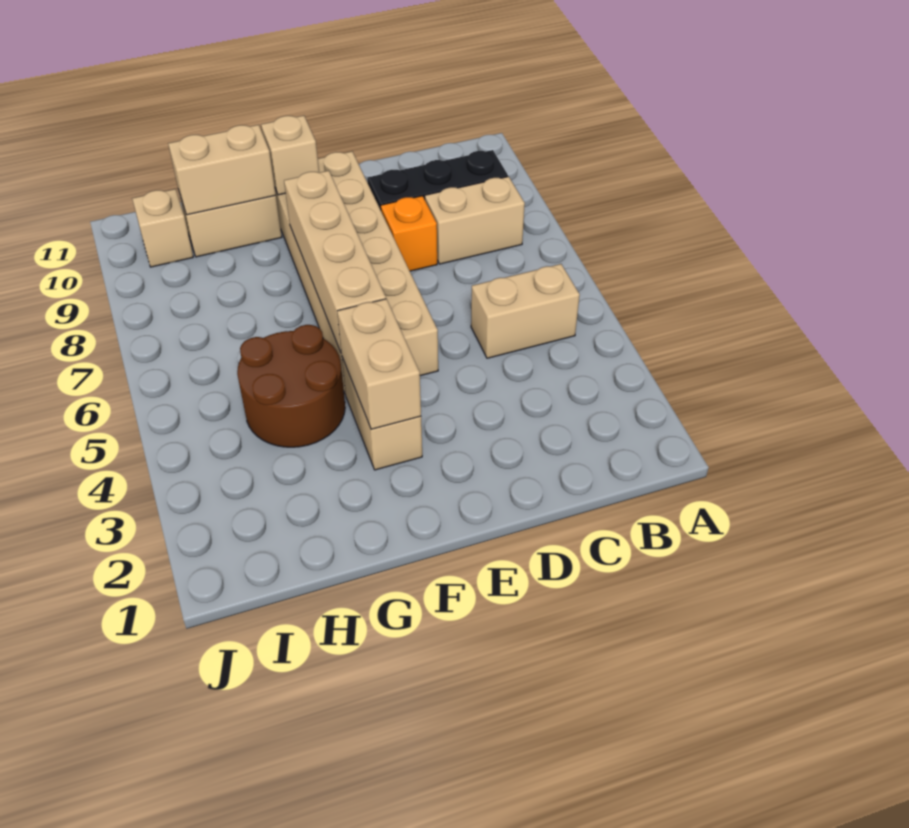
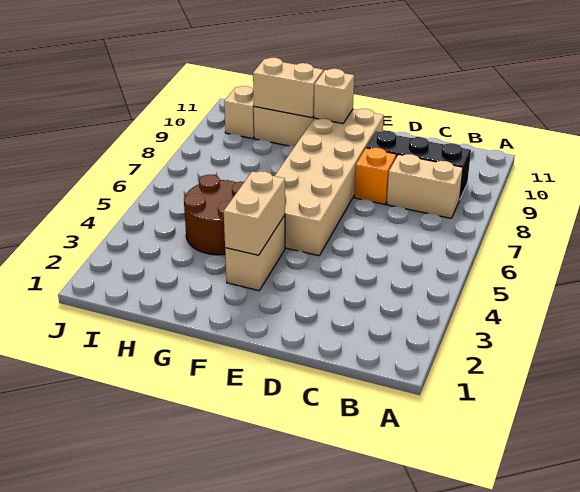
tan brick B5:C5 level 1 -> none
tan brick F5:F8 level 2 -> none

